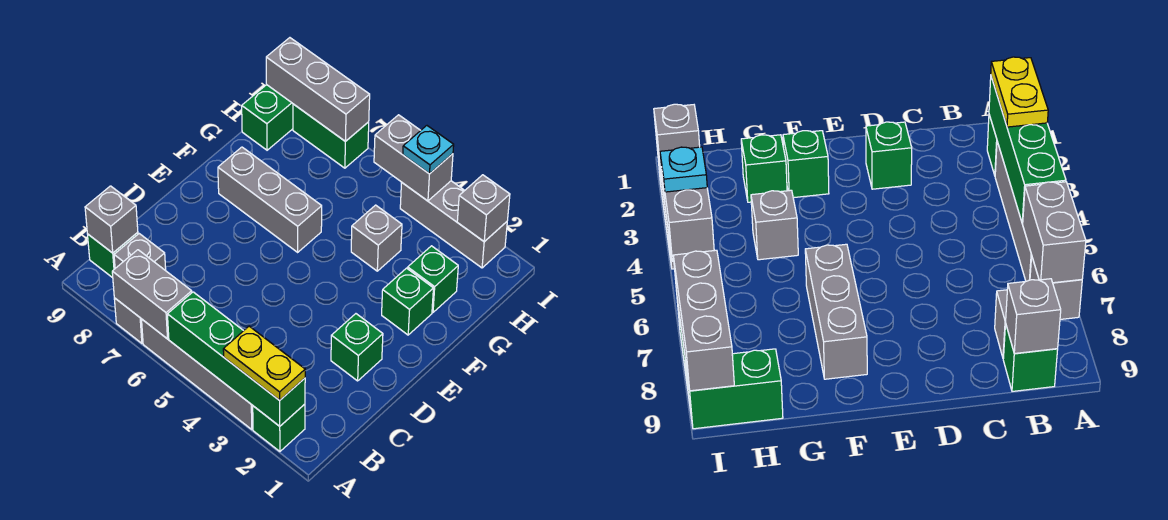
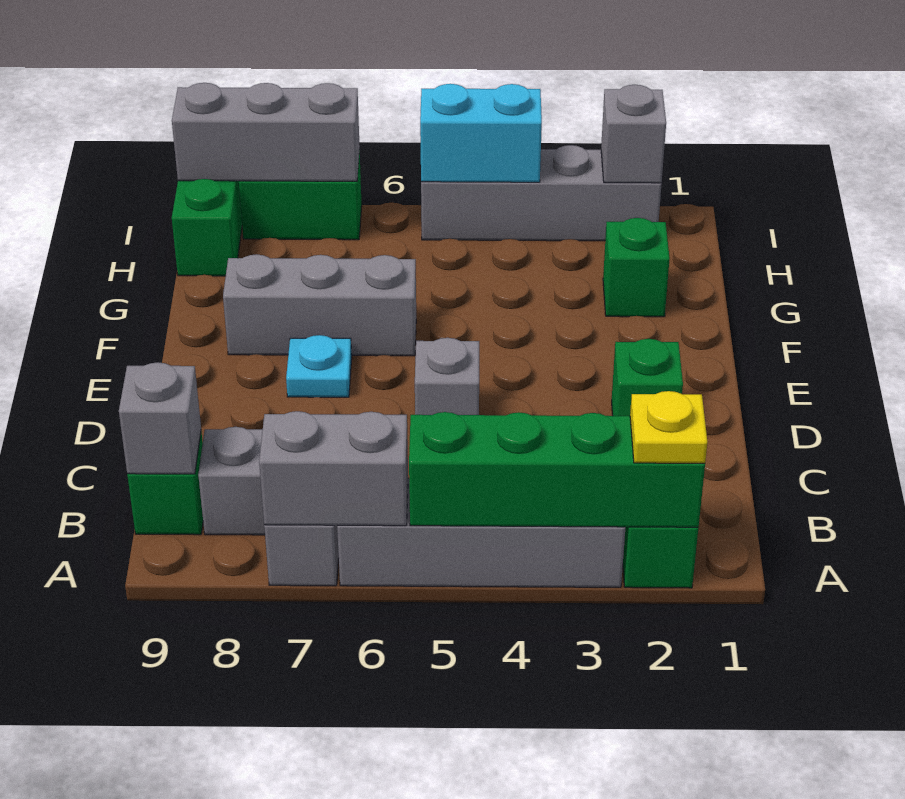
yellow plate A2:A3 level 3 -> yellow plate A2 level 3
green brick F2 level 1 -> none
grey brick G4 level 1 -> grey brick D5 level 1
grey brick I2:I4 level 1 -> grey brick I2:I5 level 1
grey brick I4:I5 level 2 -> cyan brick I4:I5 level 2
cyan plate I4 level 3 -> cyan plate E7 level 1

